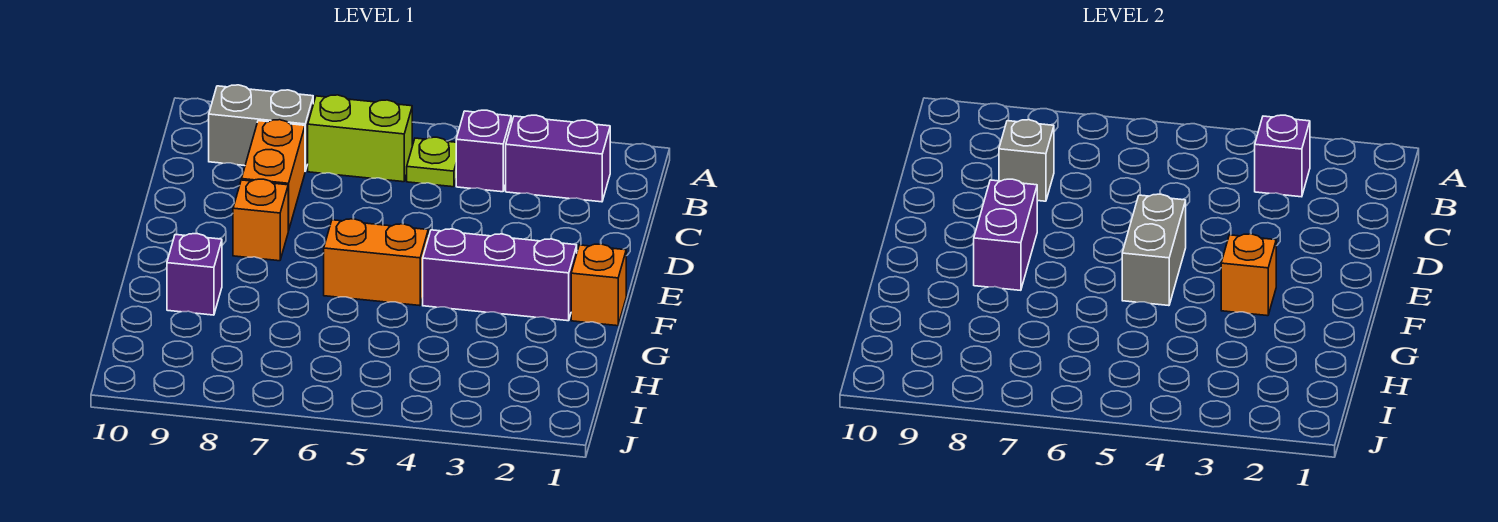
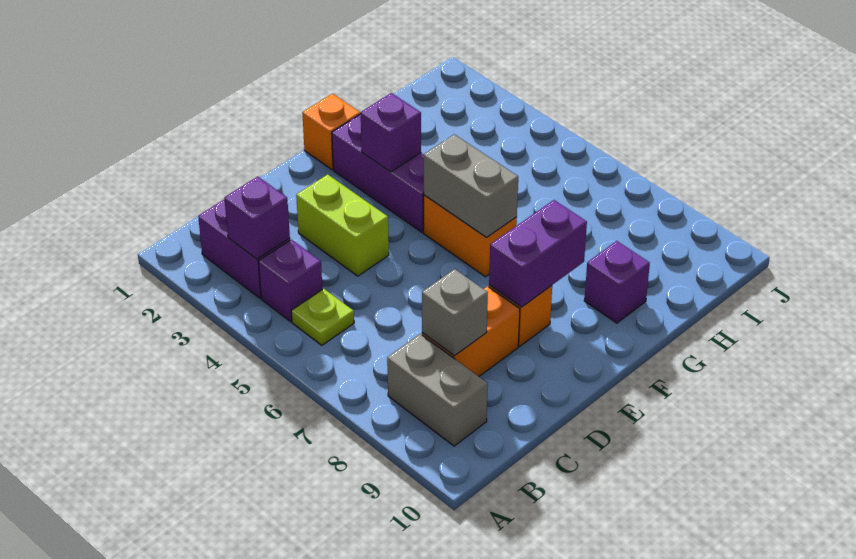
lime brick B6:B7 level 1 -> lime brick D3:D4 level 1
grey brick E5:F5 level 2 -> grey brick F5:F6 level 2
orange brick F3 level 2 -> purple brick F3 level 2

